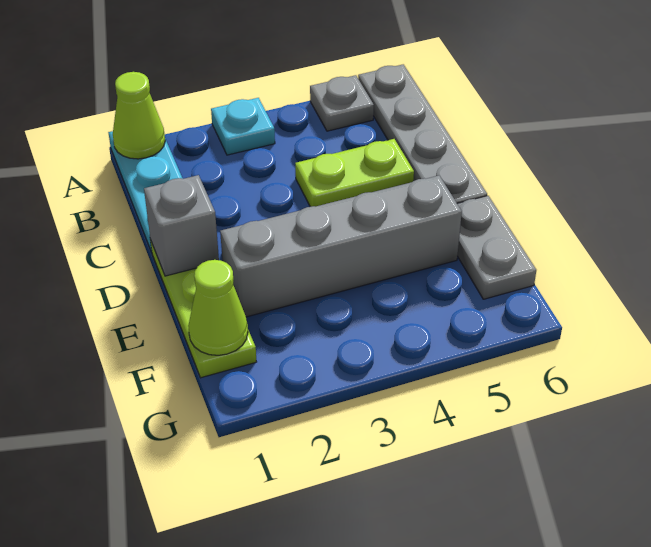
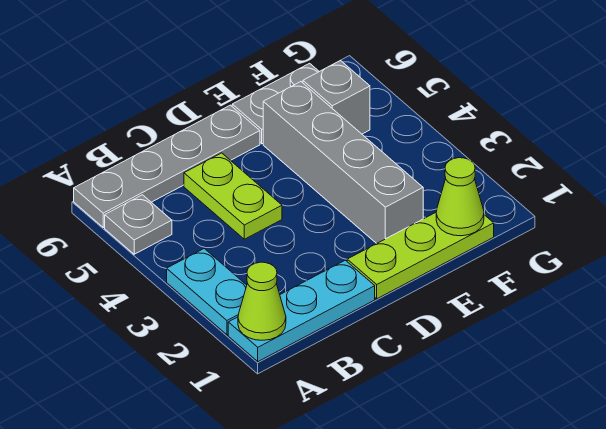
cyan plate A3 level 1 -> cyan plate A2:A3 level 1
grey brick D1 level 2 -> grey brick F5 level 1

